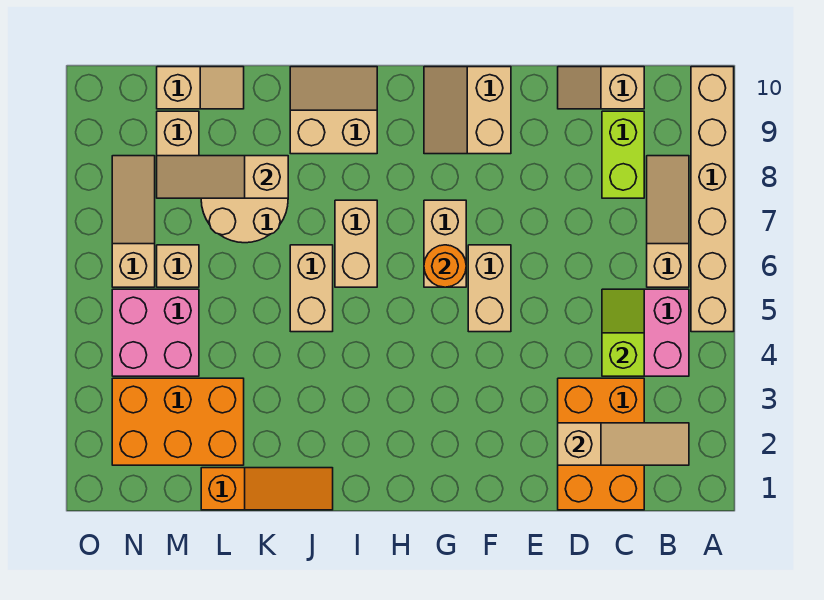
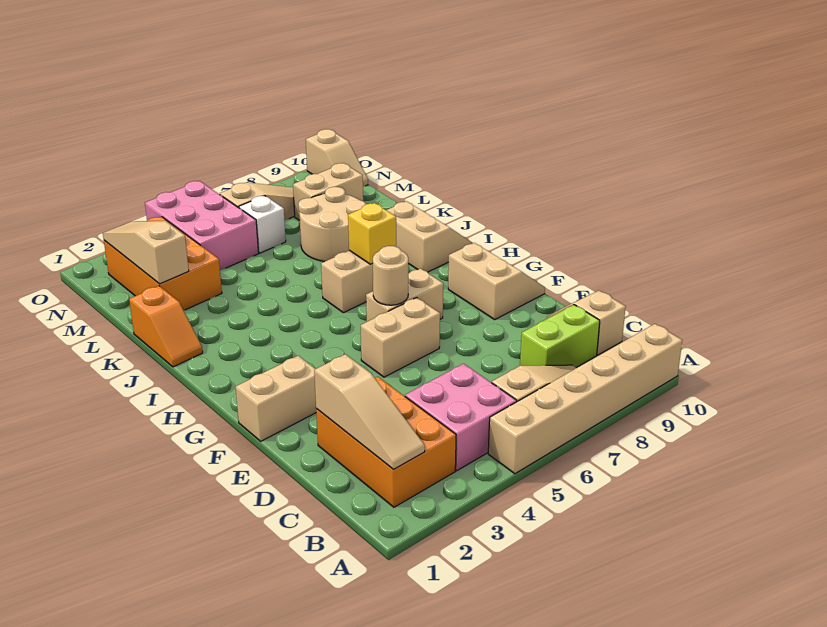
orange brick C1:D3 level 1 -> orange brick B2:D3 level 1
lime slope C4:C5 level 2 top 4 -> none
tan slope F9:G10 level 1 top F -> tan slope F9:G10 level 1 top 9
orange round brick G6 level 2 -> tan round brick G6 level 2
none -> yellow brick I7 level 2
orange slope J1:L1 level 1 top L -> orange slope J1:K1 level 1 top K
tan brick J5:J6 level 1 -> tan brick F1:F2 level 1
tan slope K8:M8 level 2 top K -> tan slope L2:N2 level 2 top L
tan slope L10:M10 level 1 top M -> tan slope N10:O10 level 1 top O
pink brick M4:N5 level 1 -> pink brick M4:O5 level 1
tan brick M6 level 1 -> white brick M6 level 1

